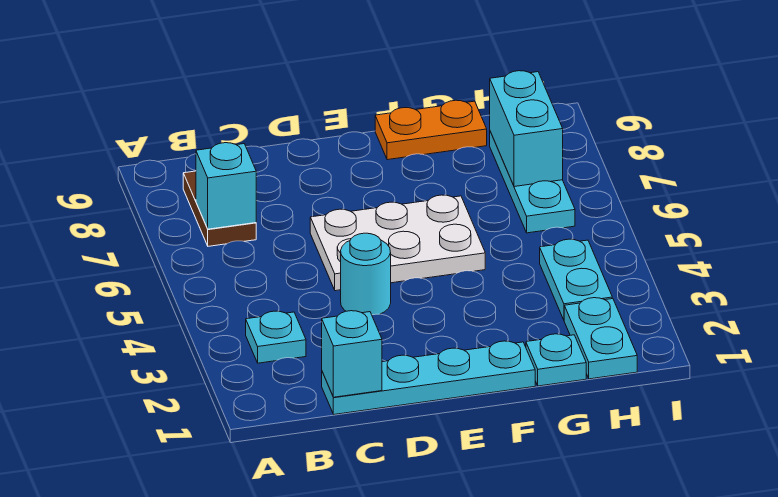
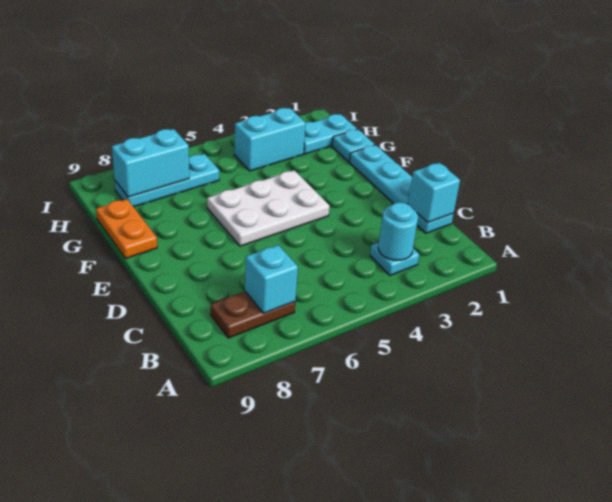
cyan round brick D4 level 1 -> cyan round brick B3 level 2
white plate D5:F6 level 1 -> white plate E4:F6 level 1
cyan plate H3:H4 level 1 -> cyan brick H3:H4 level 1

